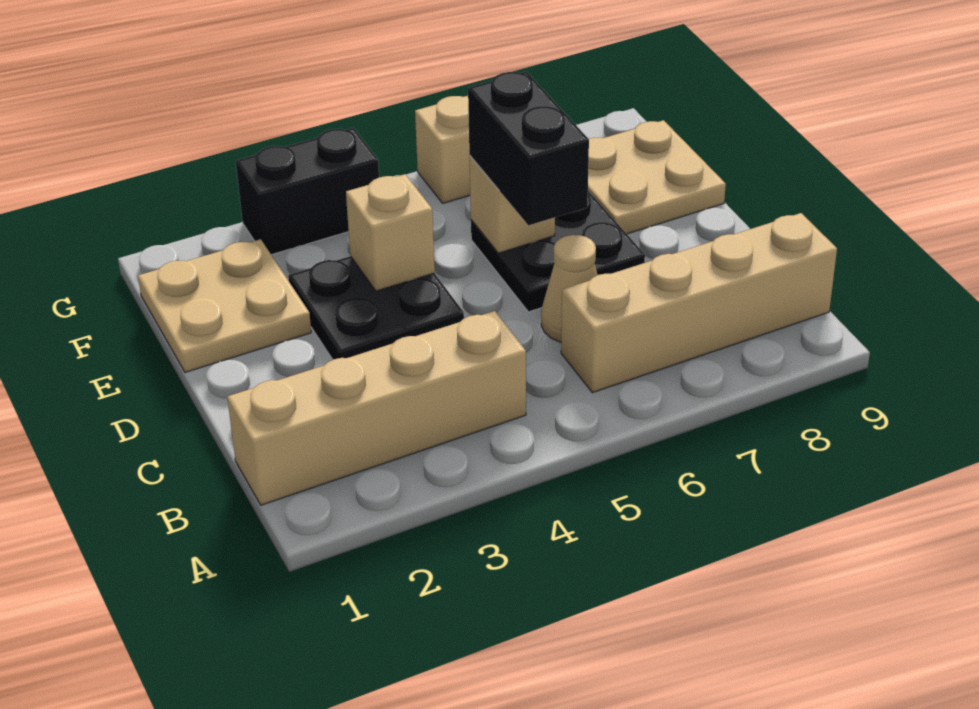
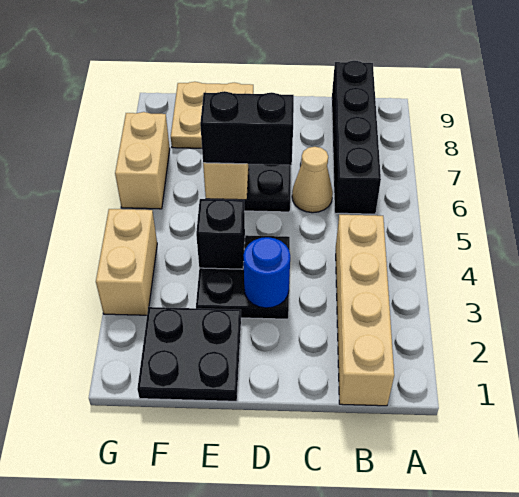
tan brick B6:B9 level 1 -> black brick B6:B9 level 1
none -> blue round brick D3 level 2
tan plate E1:F2 level 1 -> black plate E1:F2 level 1
tan brick E4 level 2 -> black brick E4 level 2
black brick G3:G4 level 1 -> tan brick G3:G4 level 1

